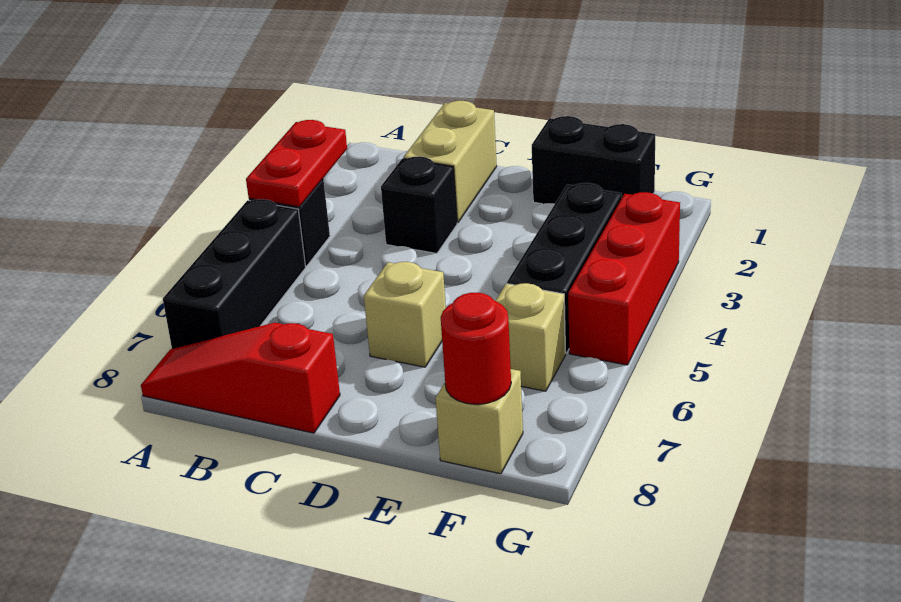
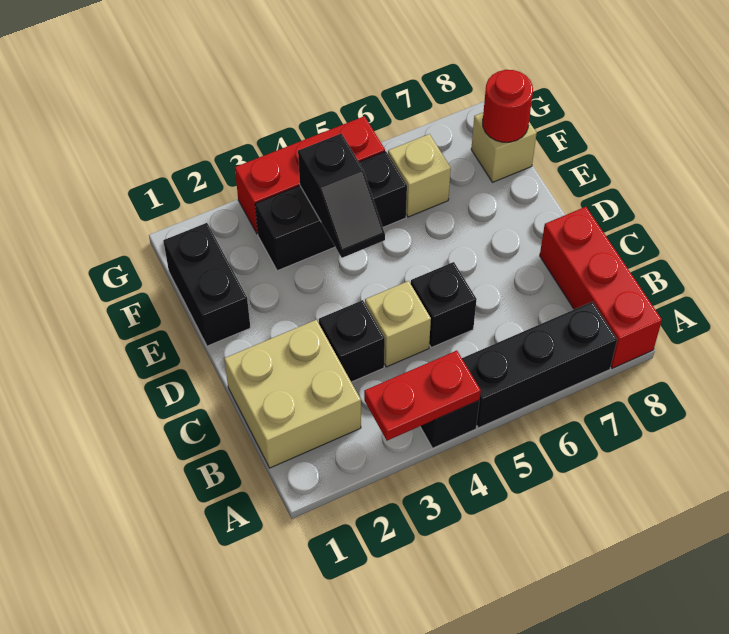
red slope A8:C8 level 1 top C -> red brick A8:C8 level 1
tan brick C1:C2 level 1 -> tan brick B1:C2 level 1
none -> black brick C5 level 1
tan brick D6 level 1 -> tan brick C4 level 1
none -> black slope E4:F4 level 2 top F

